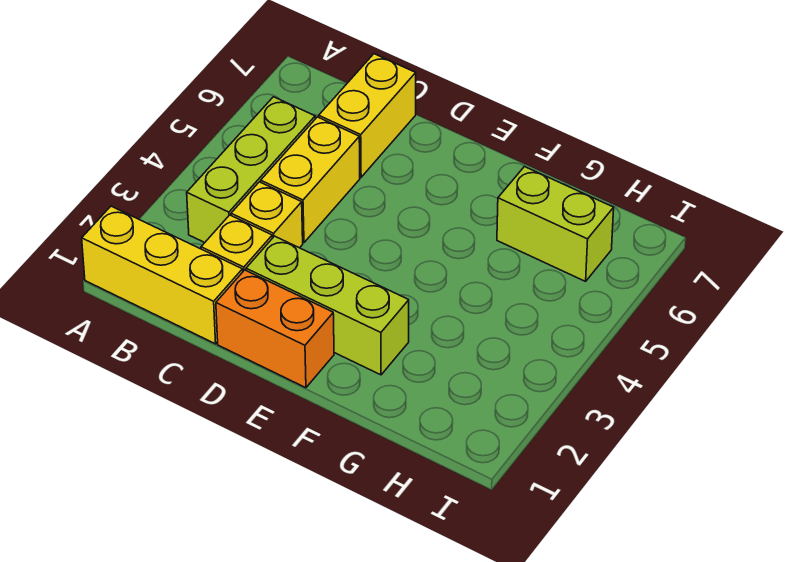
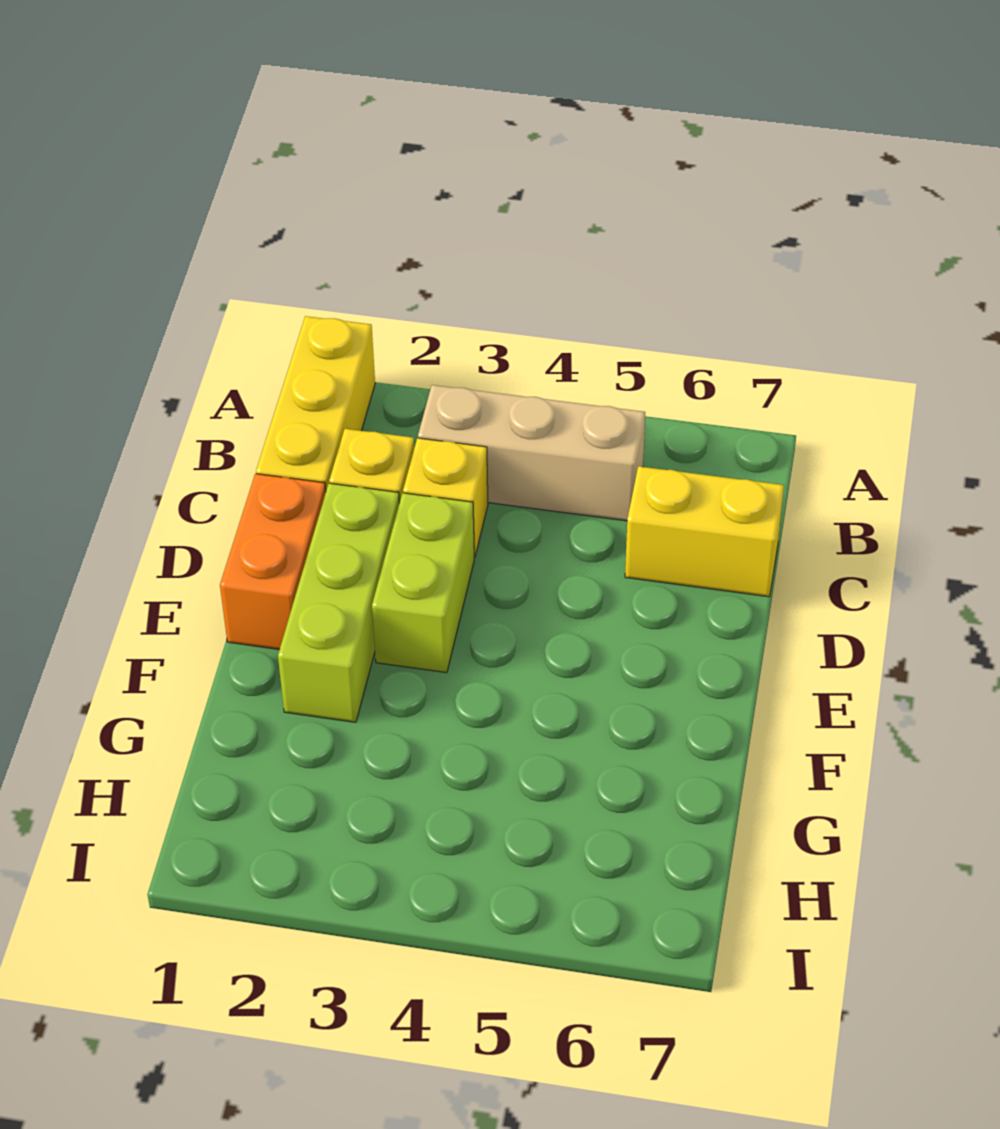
lime brick B3:B5 level 1 -> tan brick B3:B5 level 1
yellow brick C4:C5 level 1 -> none
lime brick G6:H6 level 1 -> lime brick D3:E3 level 1

